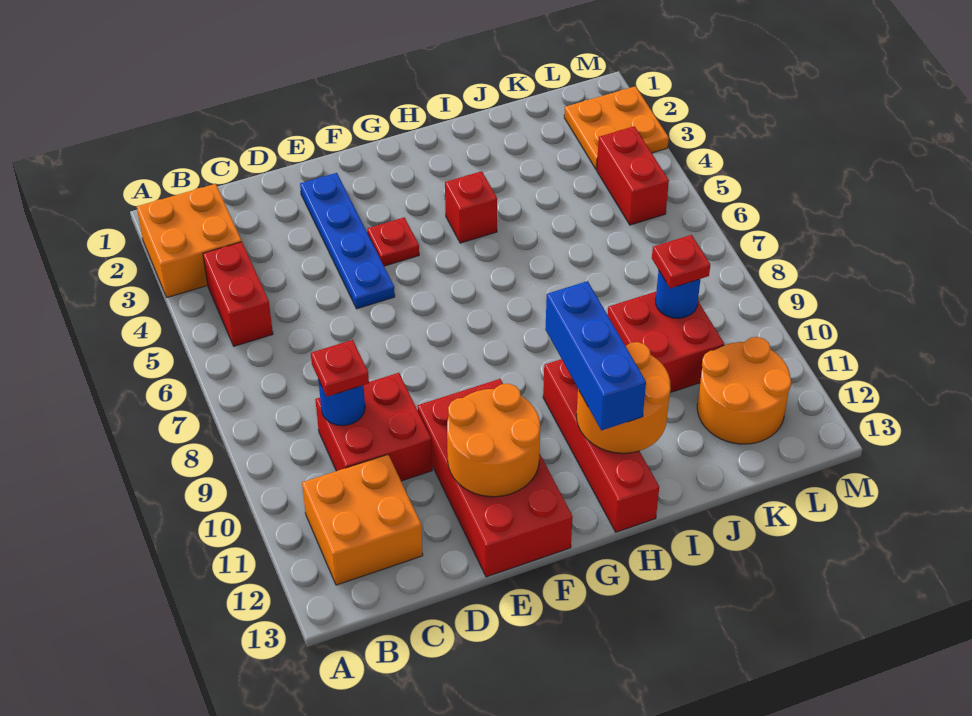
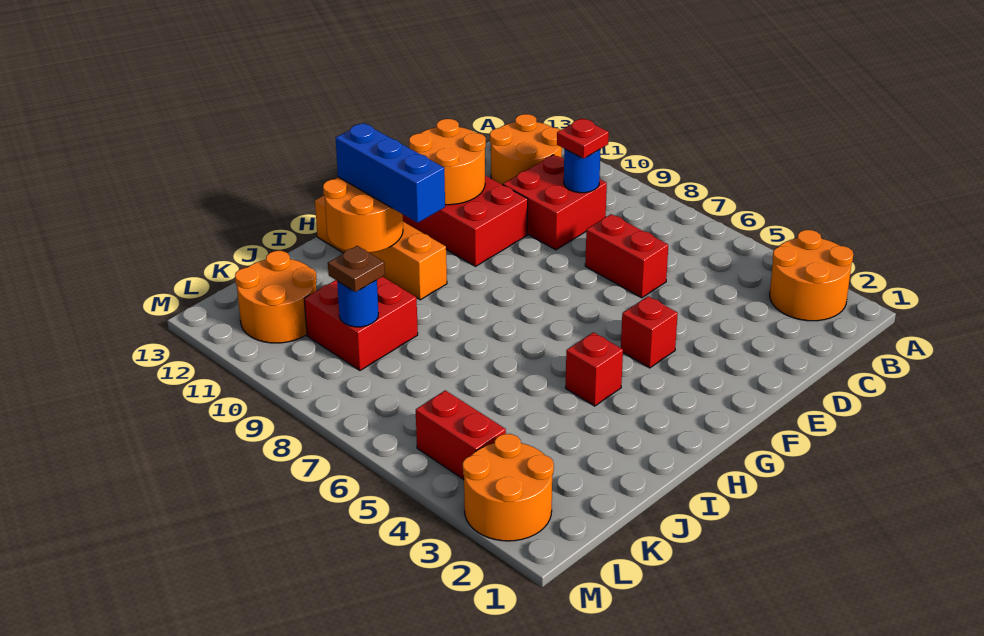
orange brick A2:B3 level 1 -> orange round brick A2:B3 level 1
red brick B4:B5 level 1 -> red brick D6:D7 level 1
orange brick B11:C12 level 1 -> orange round brick B11:C12 level 1
blue plate E2:E5 level 1 -> none
red plate F4 level 1 -> red brick F4 level 1
red brick H10:H13 level 1 -> orange brick H10:H13 level 1
red plate K9 level 3 -> brown plate K9 level 3
orange plate L2:M3 level 1 -> orange round brick L2:M3 level 1

